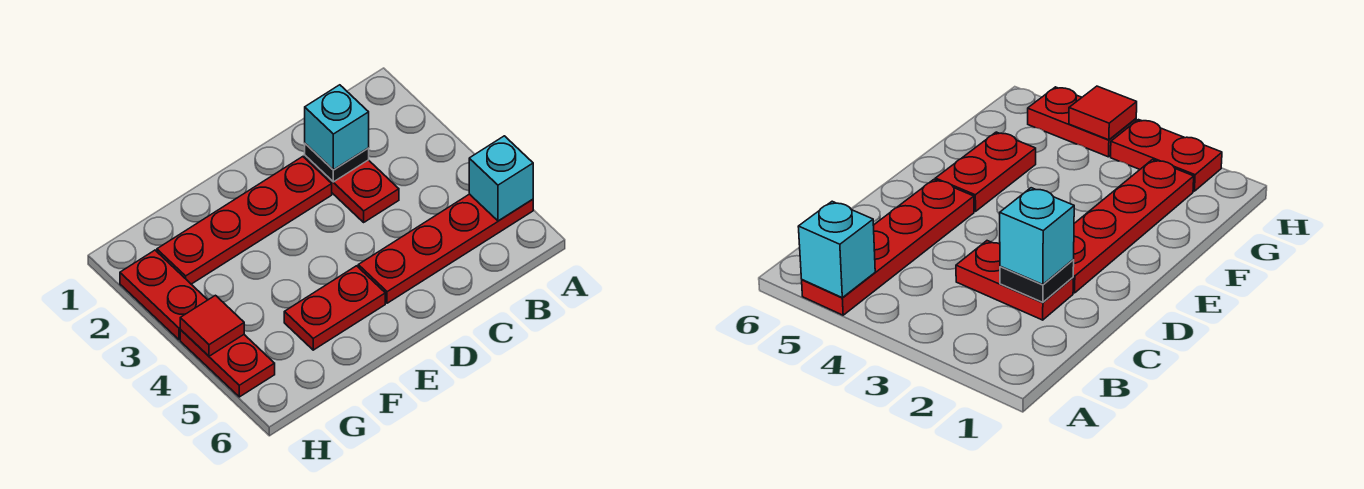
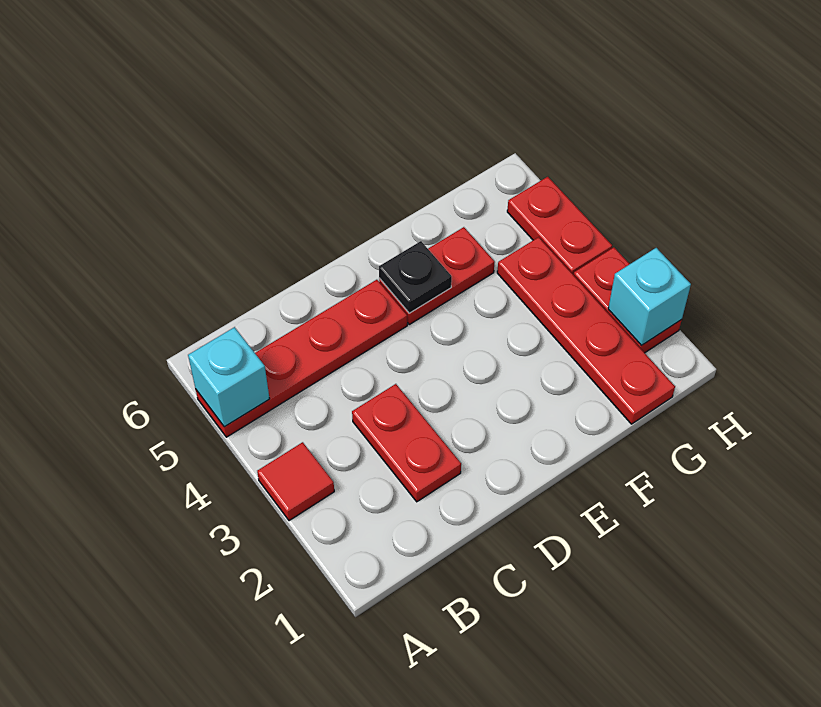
black plate C2 level 2 -> black plate E5 level 2
cyan brick C2 level 3 -> cyan brick H2 level 2
red plate D2:G2 level 1 -> red plate G1:G4 level 1
red tile H4 level 2 -> red tile A3 level 1

